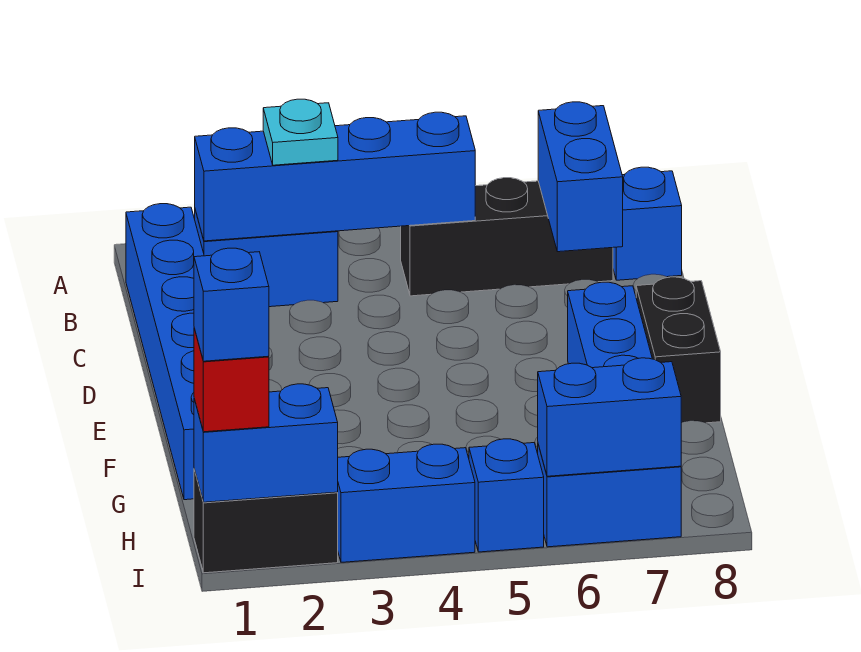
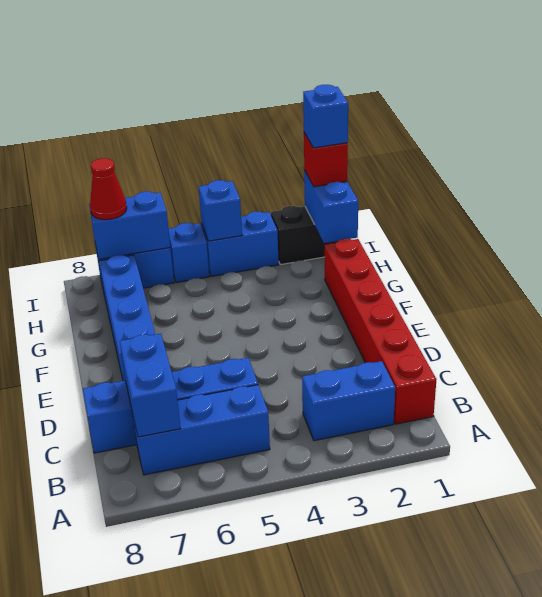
blue brick B1:G1 level 1 -> red brick B1:G1 level 1
blue brick B2:B5 level 2 -> blue brick C5:C8 level 1
cyan plate B3 level 3 -> none
black brick B5:B7 level 1 -> blue brick B5:B7 level 1
blue brick B8 level 1 -> blue brick I4 level 2
black brick E8:F8 level 1 -> none
blue brick I1:I2 level 2 -> blue brick H1:I1 level 2
none -> red cone I7 level 3

